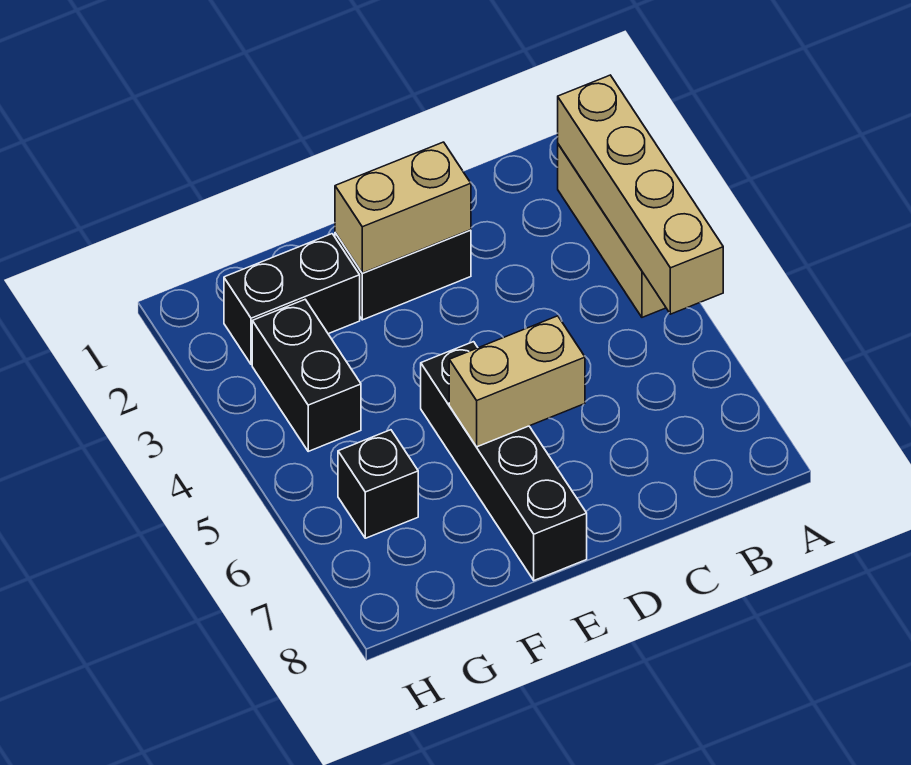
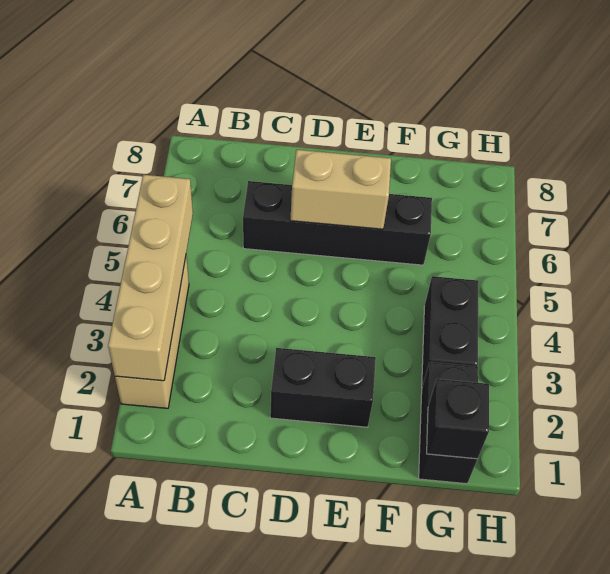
tan brick D2:E2 level 2 -> none
black brick E5:E8 level 1 -> black brick C6:F6 level 1
black brick F2:G2 level 1 -> black brick G1:G2 level 1
black brick G6 level 1 -> black brick G1 level 2

